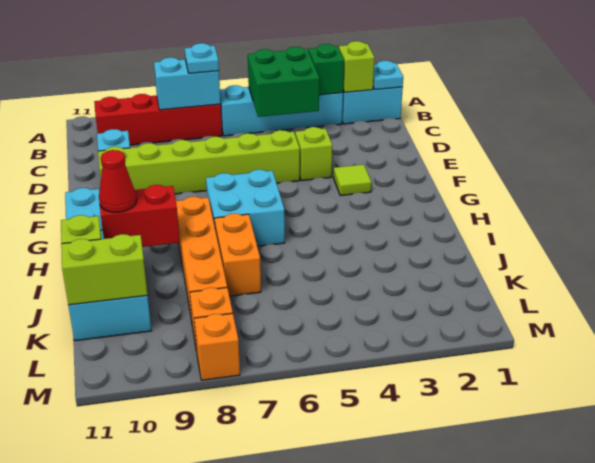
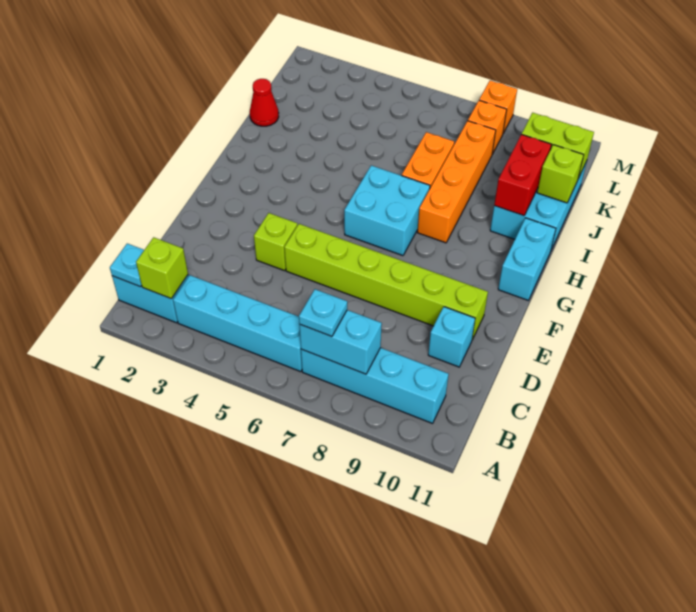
green brick B3 level 2 -> none
green brick B4:C5 level 2 -> none
red brick B7:B10 level 1 -> cyan brick B7:B10 level 1
lime tile F3 level 1 -> none
red brick I9:I10 level 2 -> red brick I10:J10 level 2
red cone I10 level 3 -> red cone J1 level 1

